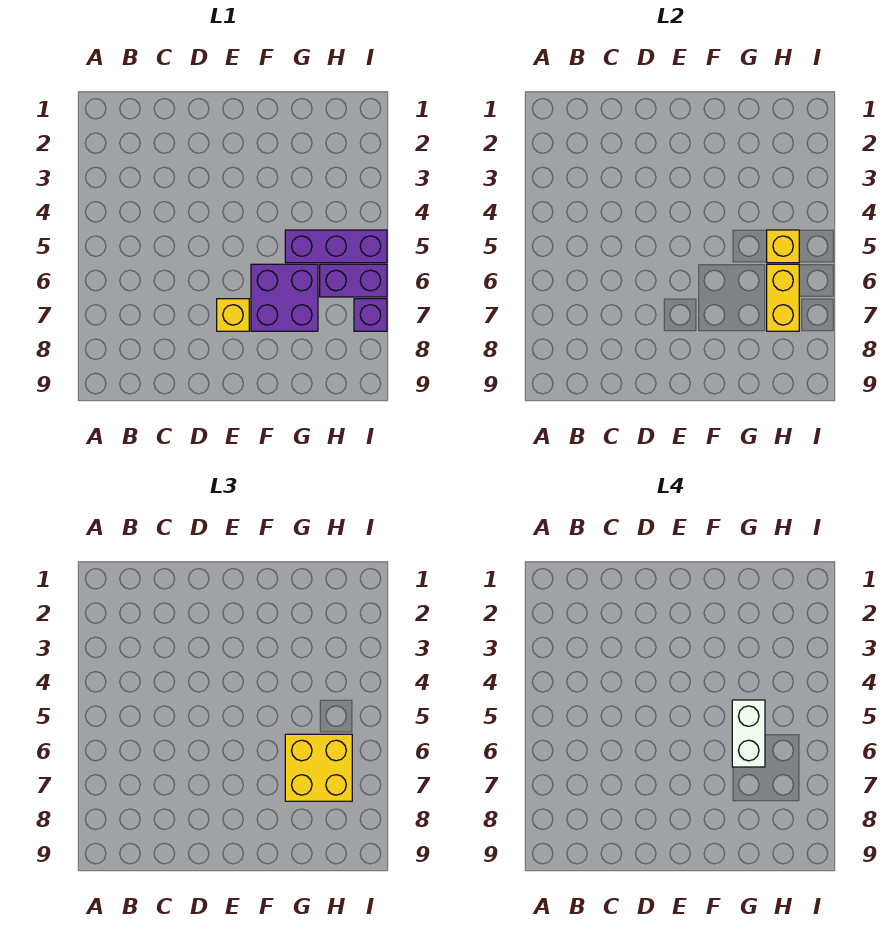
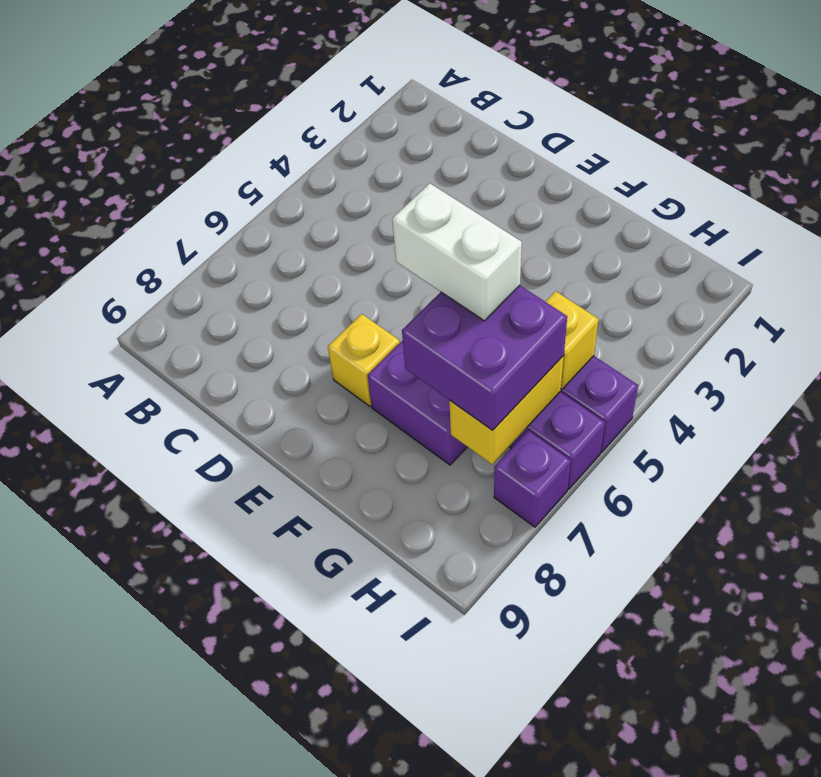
white brick G5:G6 level 4 -> white brick F6:G6 level 4
yellow brick G6:H7 level 3 -> purple brick G6:H7 level 3

